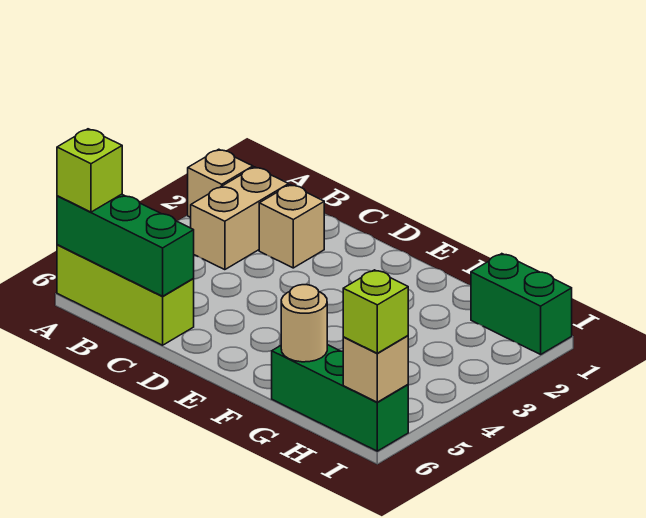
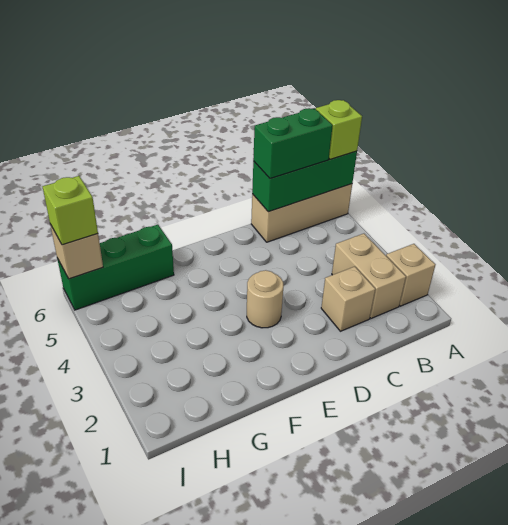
lime brick A6:C6 level 1 -> tan brick A6:C6 level 1
tan round brick G6 level 2 -> tan round brick E3 level 1
green brick H1:I1 level 1 -> green brick B6:C6 level 3

